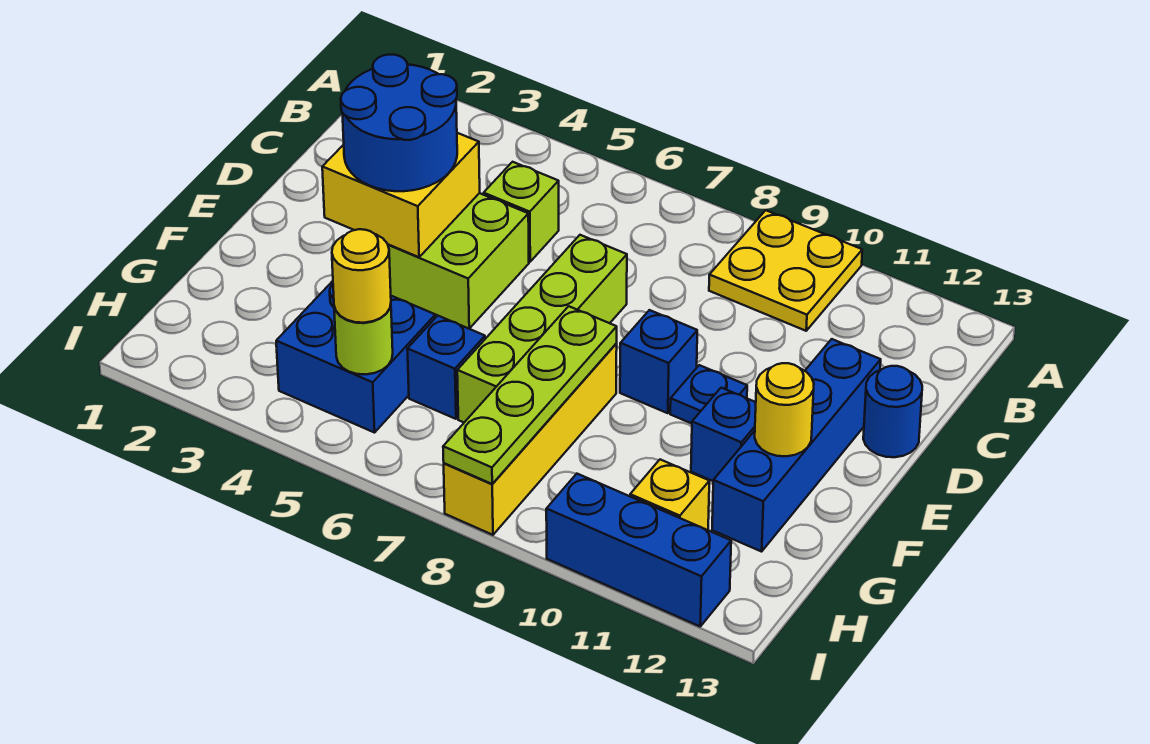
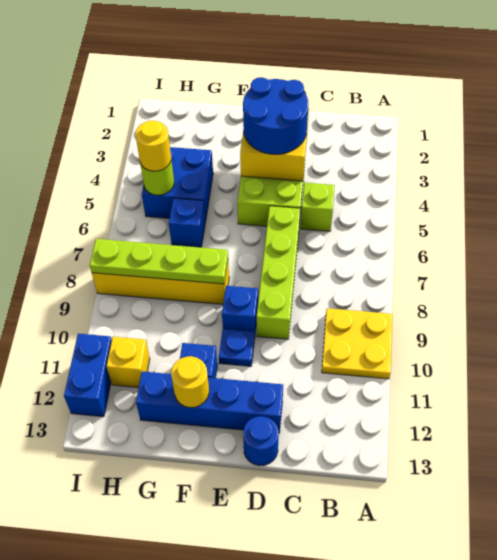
lime brick D7:G7 level 1 -> lime brick D6:D9 level 1
blue brick I10:I12 level 1 -> blue brick I11:I12 level 1

